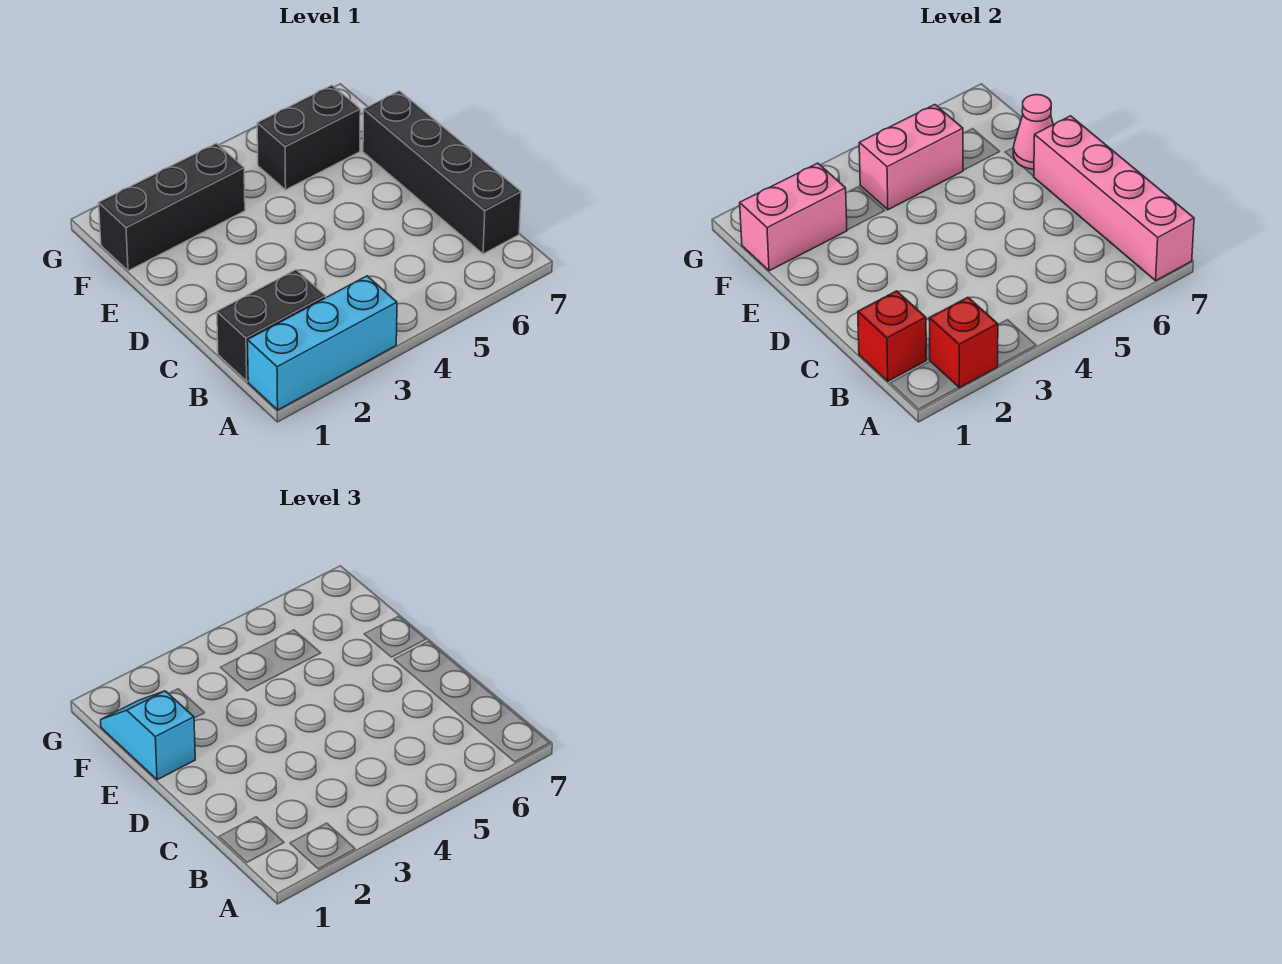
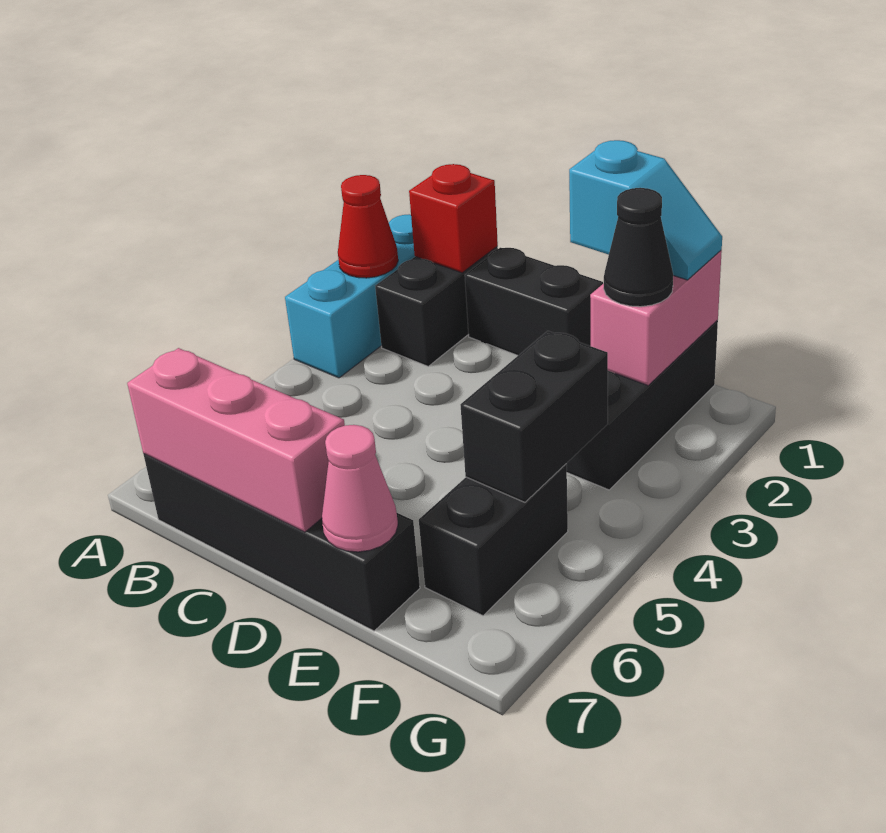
red brick A2 level 2 -> red cone A2 level 2
pink brick A7:D7 level 2 -> pink brick B7:D7 level 2
none -> black brick C1:D1 level 1
none -> black cone F2 level 3
pink brick F4:F5 level 2 -> black brick F4:F5 level 2

